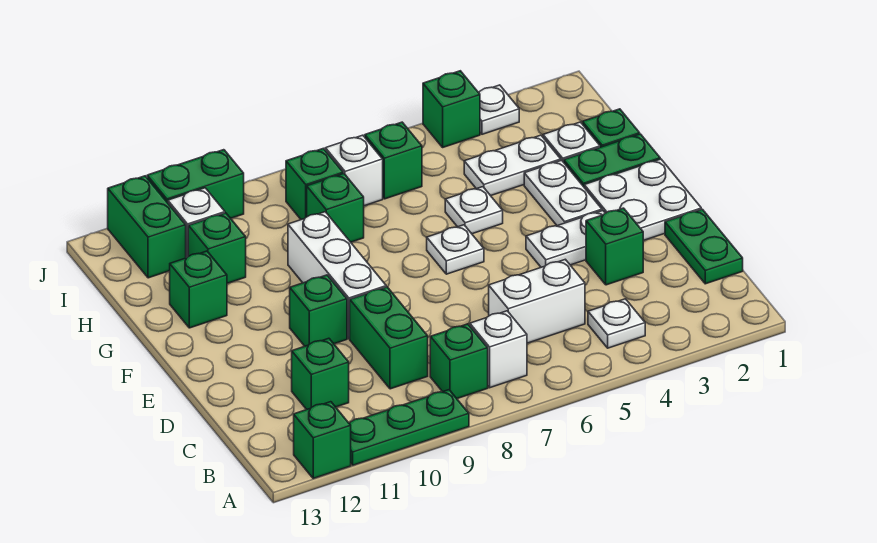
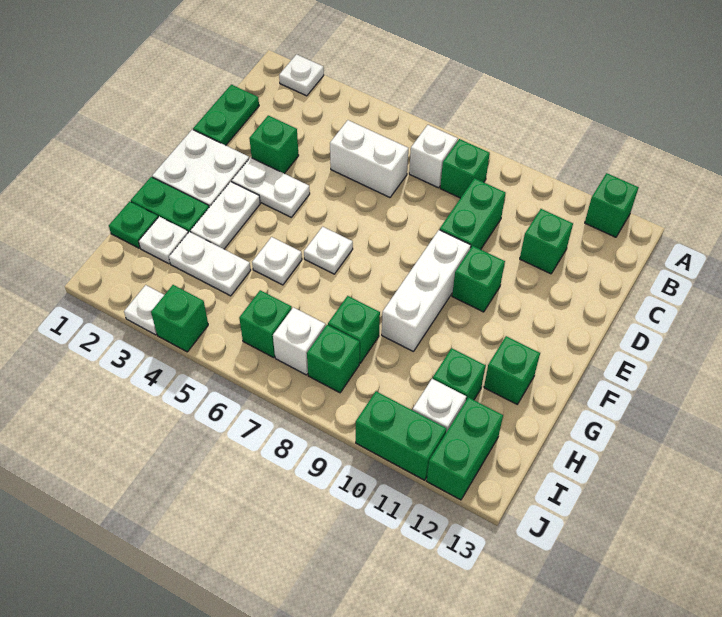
green plate A9:A11 level 1 -> none
white plate B4 level 1 -> white plate A2 level 1

